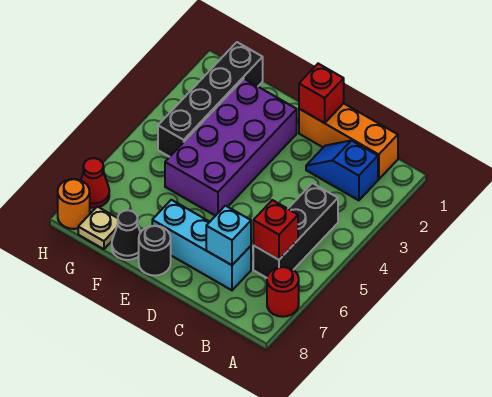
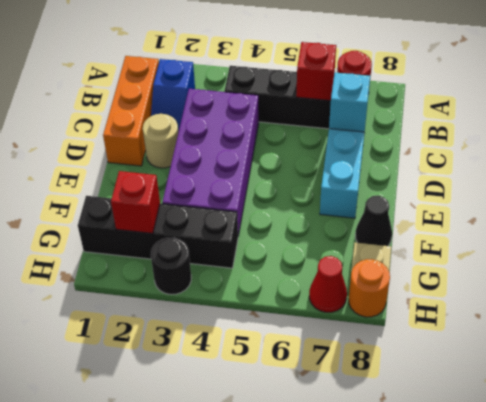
red brick D1 level 2 -> red brick G2 level 2
none -> tan round brick D2 level 1
purple brick E2:F5 level 1 -> purple brick C3:F4 level 1
black round brick E8 level 1 -> black round brick H3 level 1

